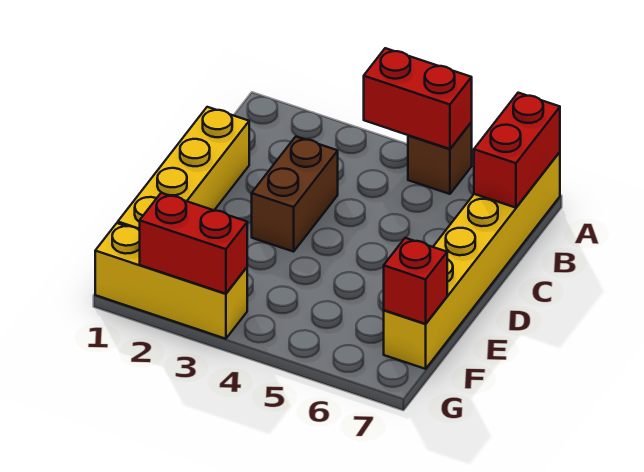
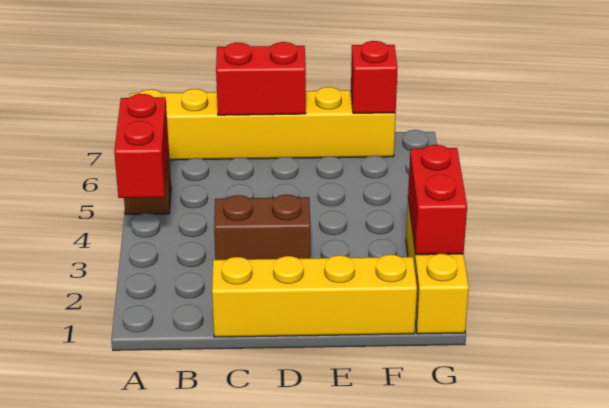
red brick A7:B7 level 2 -> red brick C7:D7 level 2

